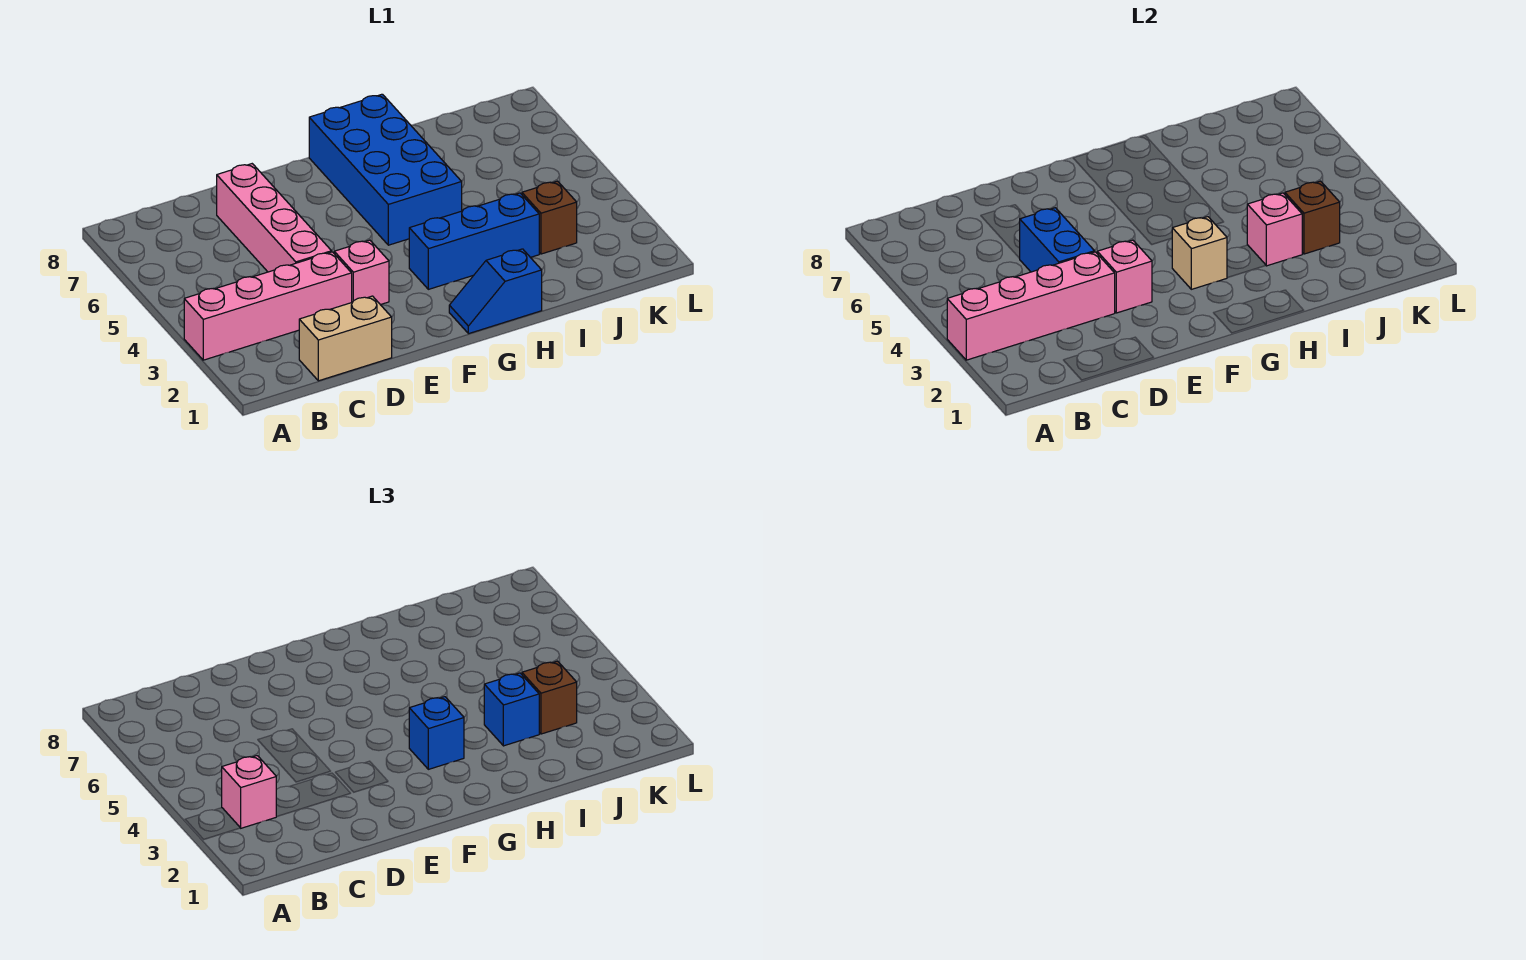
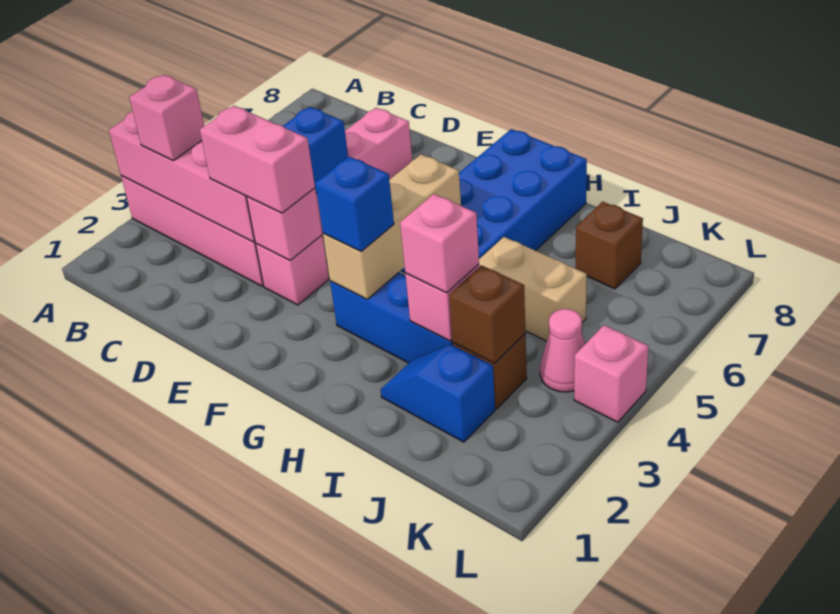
tan brick C1:D1 level 1 -> tan brick I5:J5 level 1
none -> pink brick D3:E3 level 3
blue slope G1:H1 level 1 top H -> blue slope I2:J2 level 1 top J
tan brick G3 level 2 -> tan brick G3:G5 level 2
blue brick I3 level 3 -> pink brick I3 level 3
brown brick J3 level 3 -> brown brick J7 level 1
none -> pink cone K4 level 1
none -> pink brick L4 level 1

